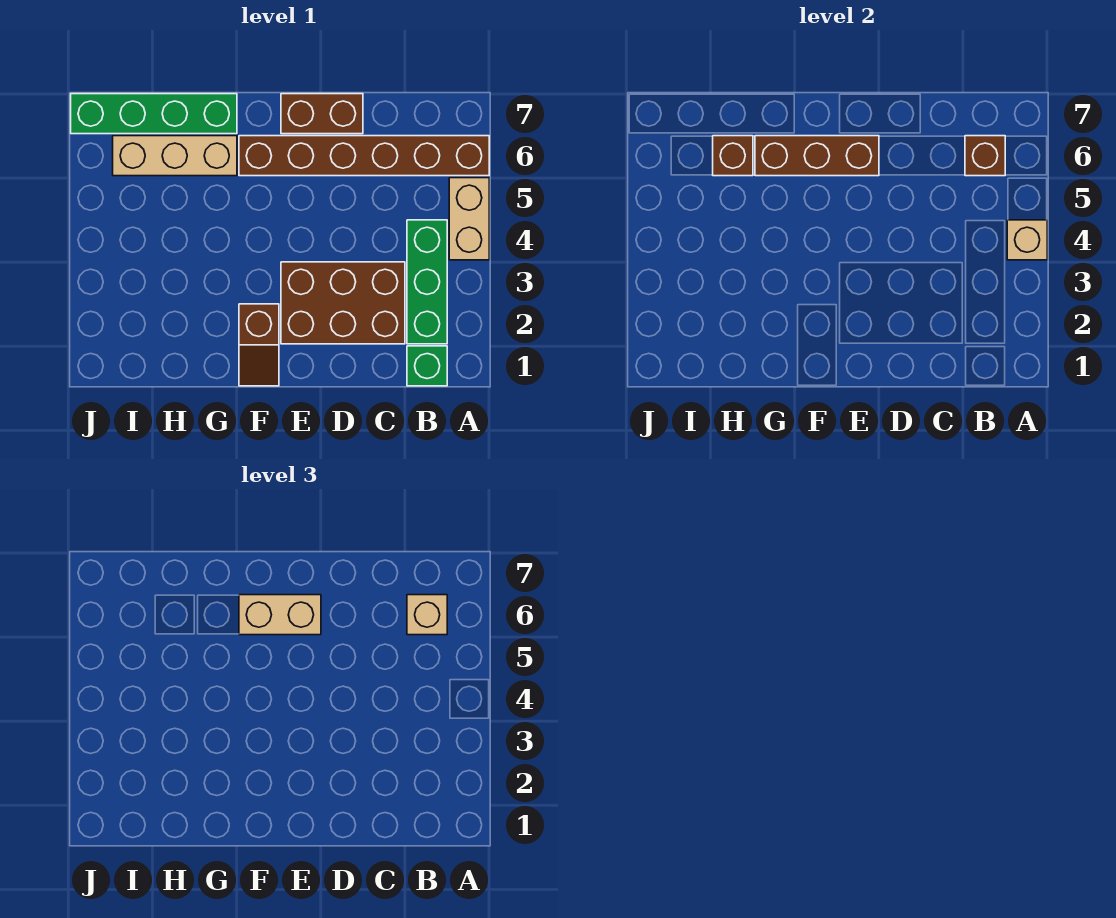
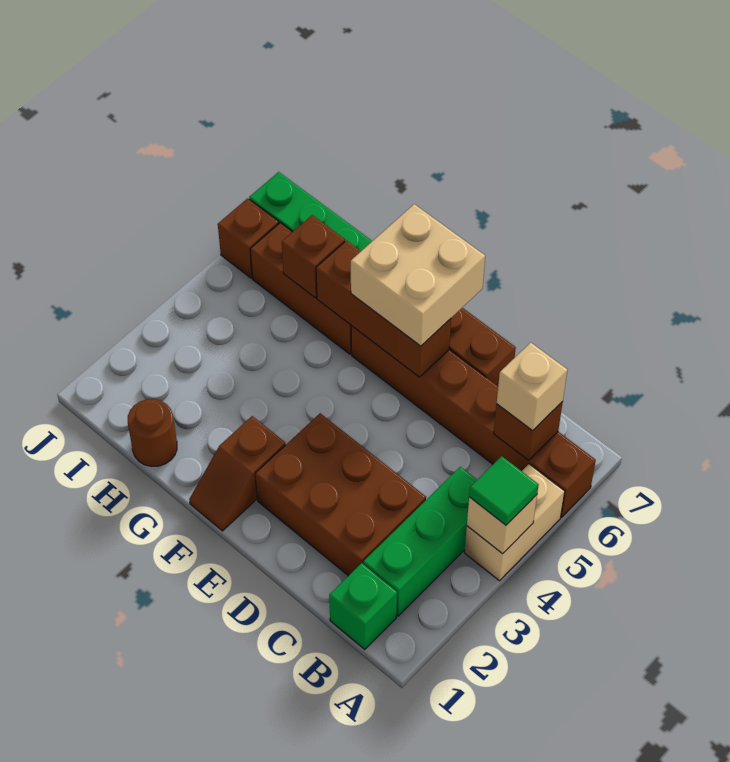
none -> green tile A4 level 3
tan brick E6:F6 level 3 -> tan brick E6:F7 level 3
tan brick G6:I6 level 1 -> brown brick G6:I6 level 1
none -> brown round brick H1 level 1
none -> brown brick J6 level 1

